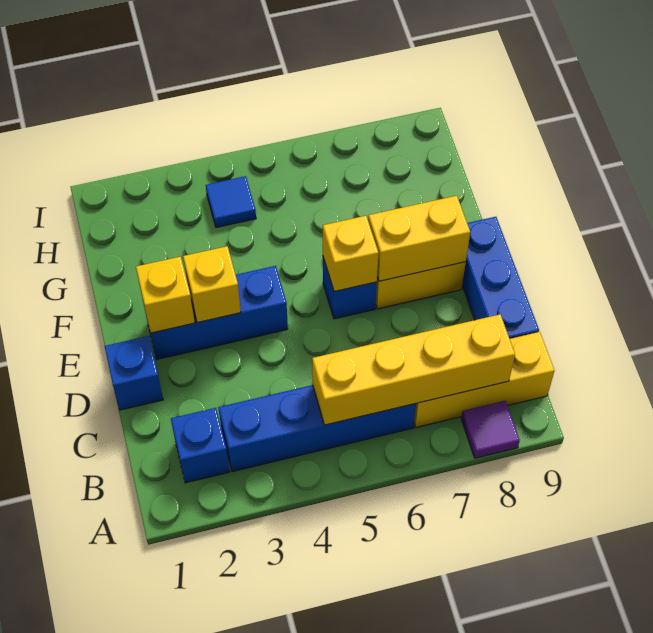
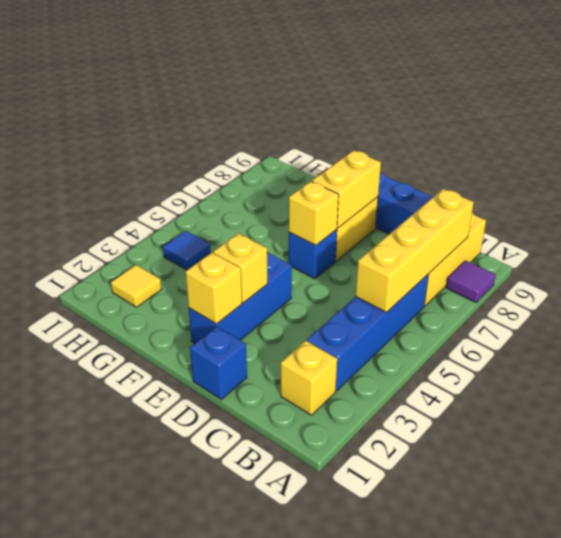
blue brick B2 level 1 -> yellow brick B2 level 1
none -> yellow tile H2 level 1

